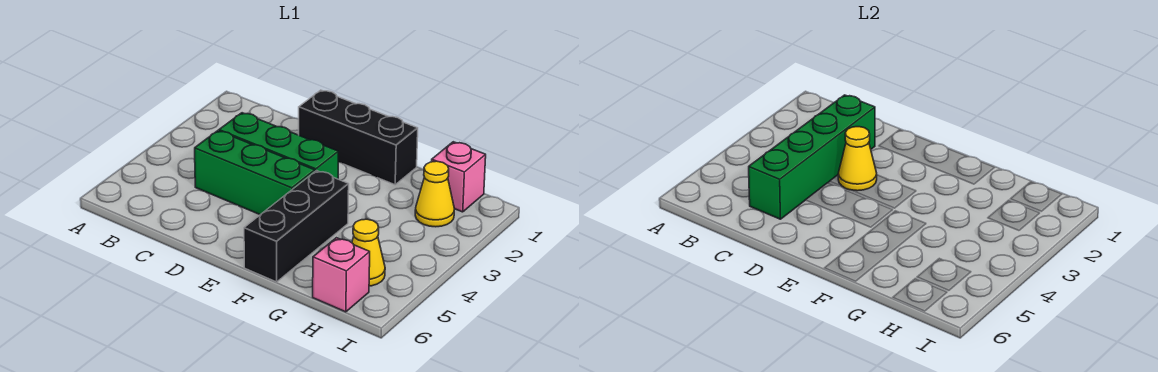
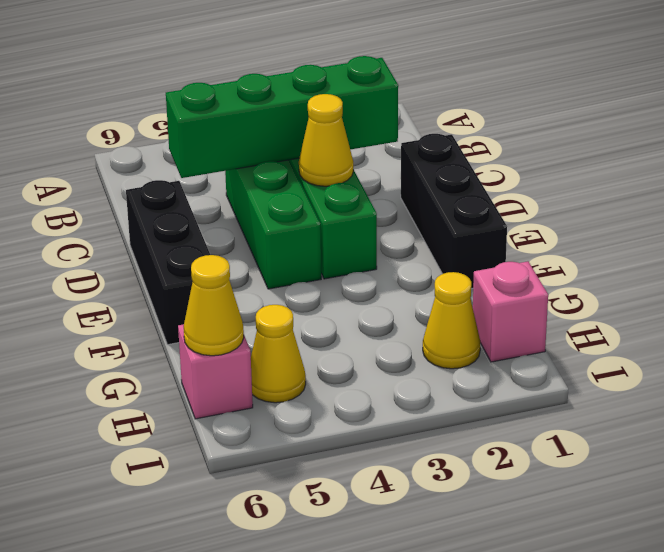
black brick F4:F6 level 1 -> black brick D6:F6 level 1
none -> yellow cone H6 level 2

